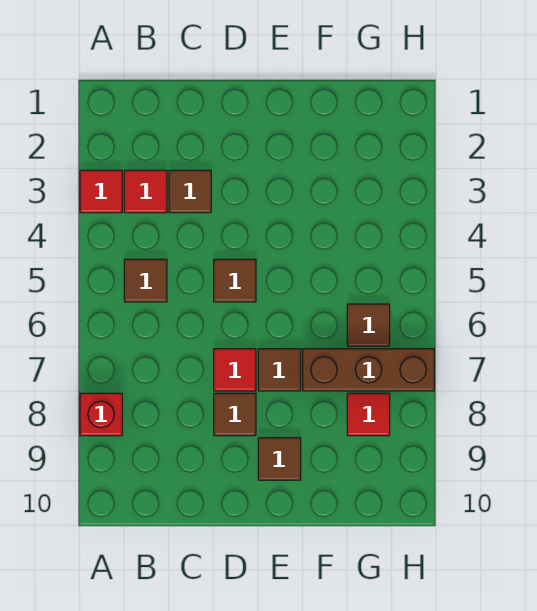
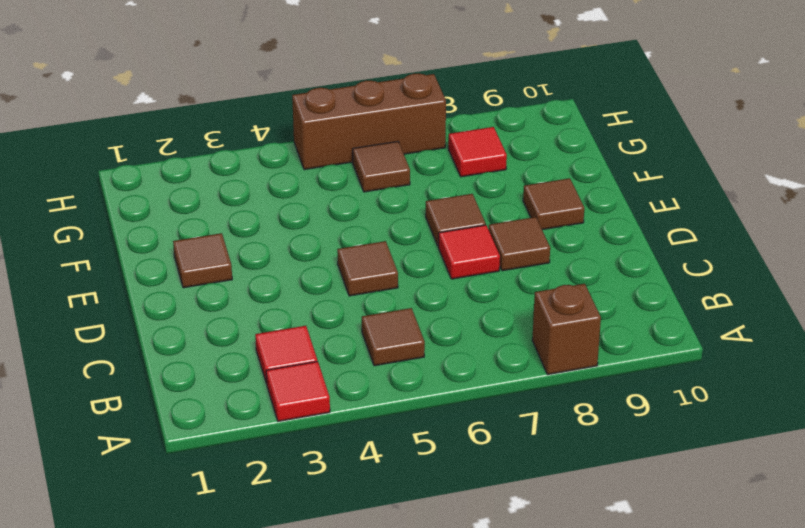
red brick A8 level 1 -> brown brick A8 level 1
brown tile C3 level 1 -> brown tile E2 level 1
brown brick F7:H7 level 1 -> brown brick H5:H7 level 1

